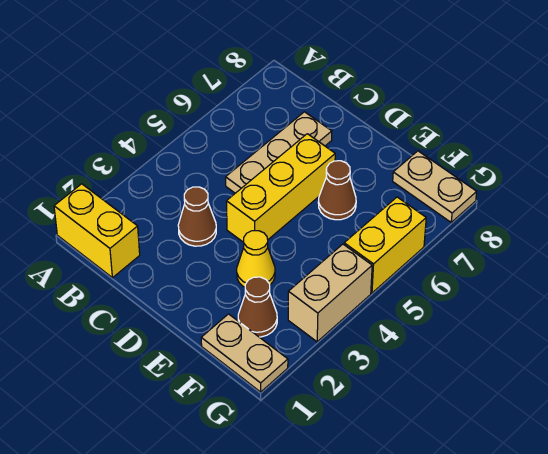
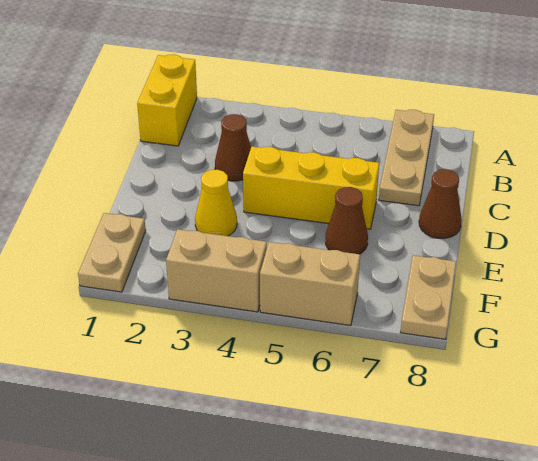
tan plate C5:C7 level 1 -> tan plate A7:C7 level 1
brown cone F2 level 1 -> brown cone D8 level 1
yellow brick G5:G6 level 1 -> tan brick G5:G6 level 1

